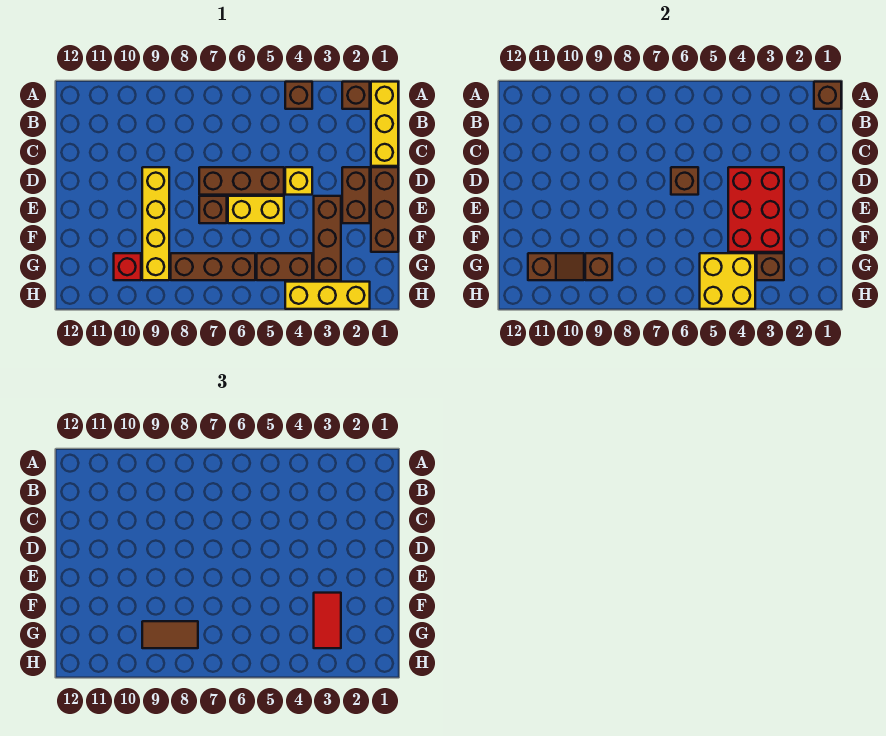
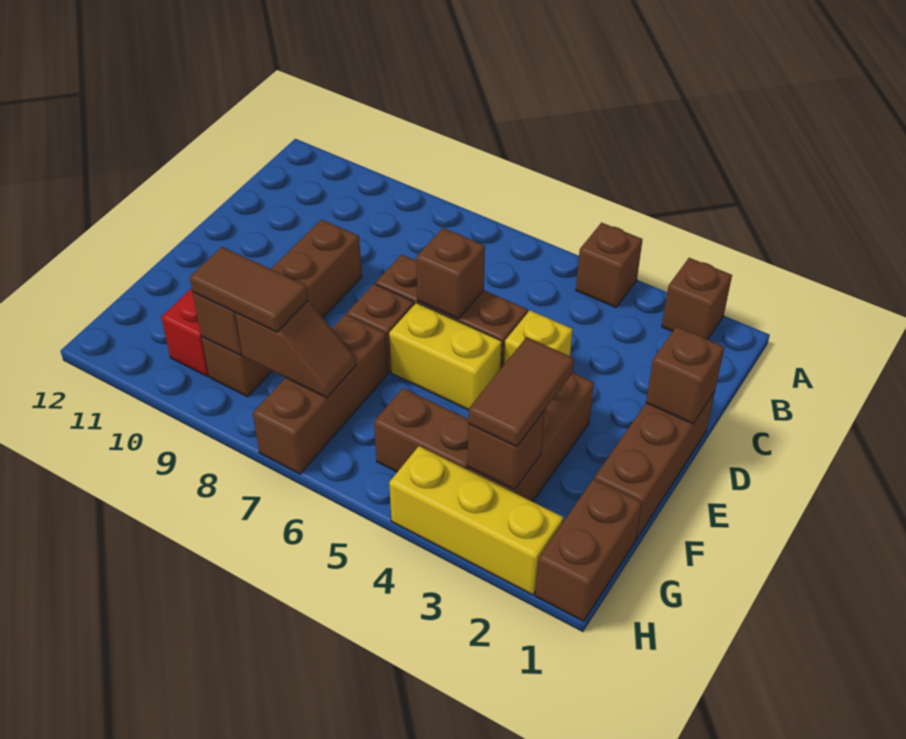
yellow brick A1:C1 level 1 -> none
brown brick A1 level 2 -> brown brick D1 level 2
brown brick D2:E2 level 1 -> brown brick G1:H1 level 1
red brick D3:F4 level 2 -> none
yellow brick D9:G9 level 1 -> brown brick D9:G9 level 1
red tile F3:G3 level 3 -> brown tile F3:G3 level 3
yellow brick G4:H5 level 2 -> none
brown brick G6:G8 level 1 -> brown brick F7:H7 level 1
brown slope G10:G11 level 2 top 11 -> brown slope G7:G8 level 2 top 8

